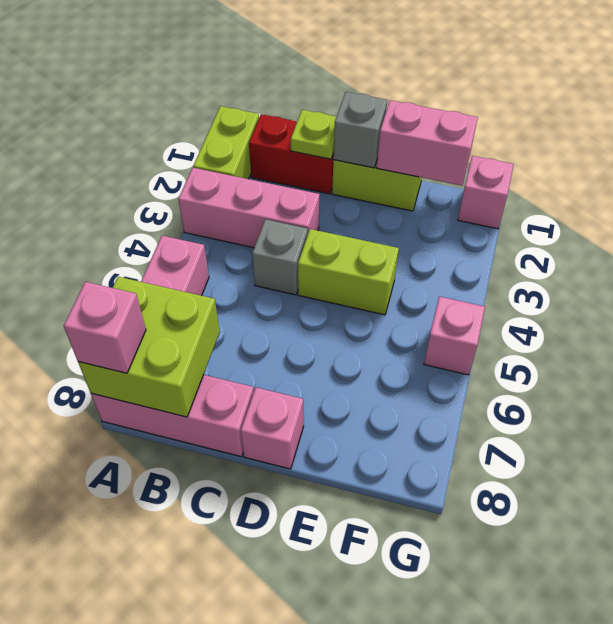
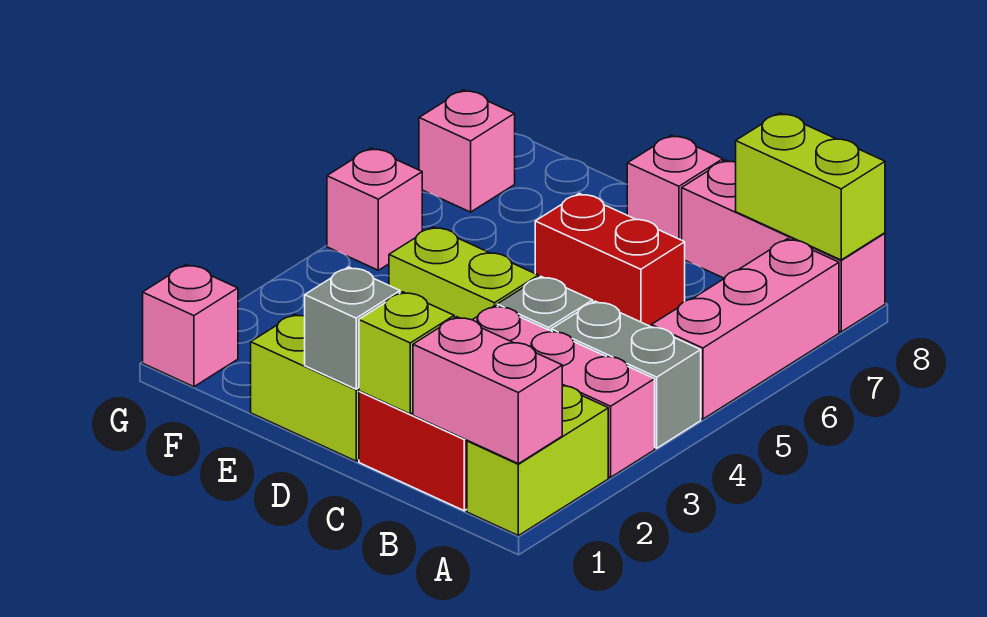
none -> grey brick A4:B4 level 1
lime brick A7:B8 level 2 -> lime brick A8:B8 level 2
pink brick A8 level 3 -> pink brick G7 level 1
lime plate C1 level 2 -> lime brick C1 level 2
none -> red brick C6:D6 level 1
pink brick E1:F1 level 2 -> pink brick A1:B1 level 2

